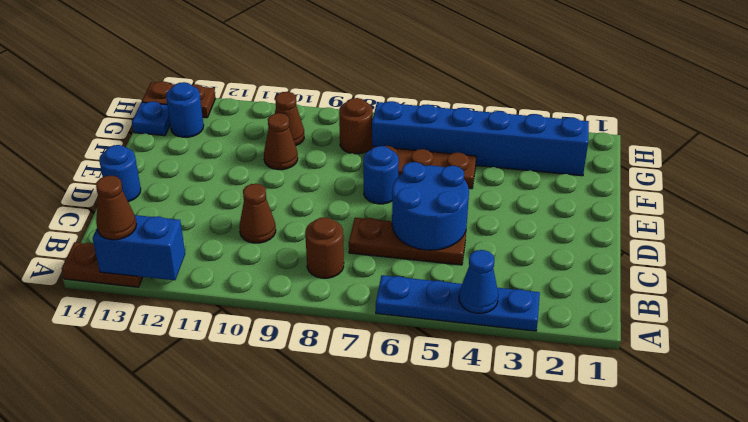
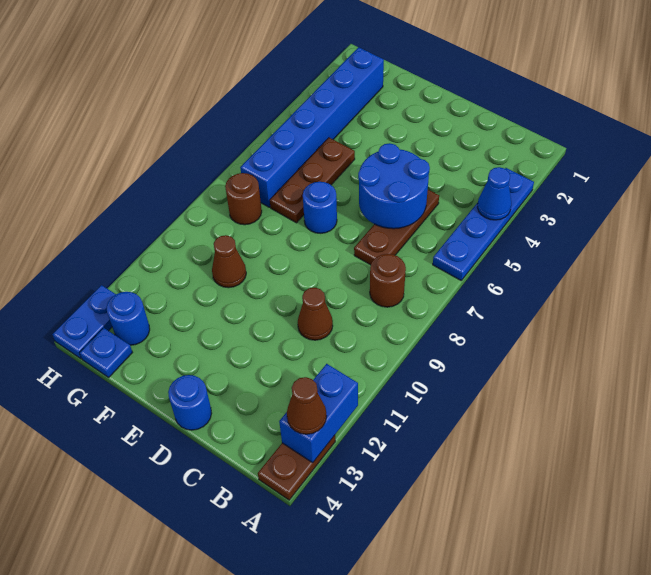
brown cone G10 level 1 -> none
brown plate H13:H14 level 1 -> blue plate H13:H14 level 1

